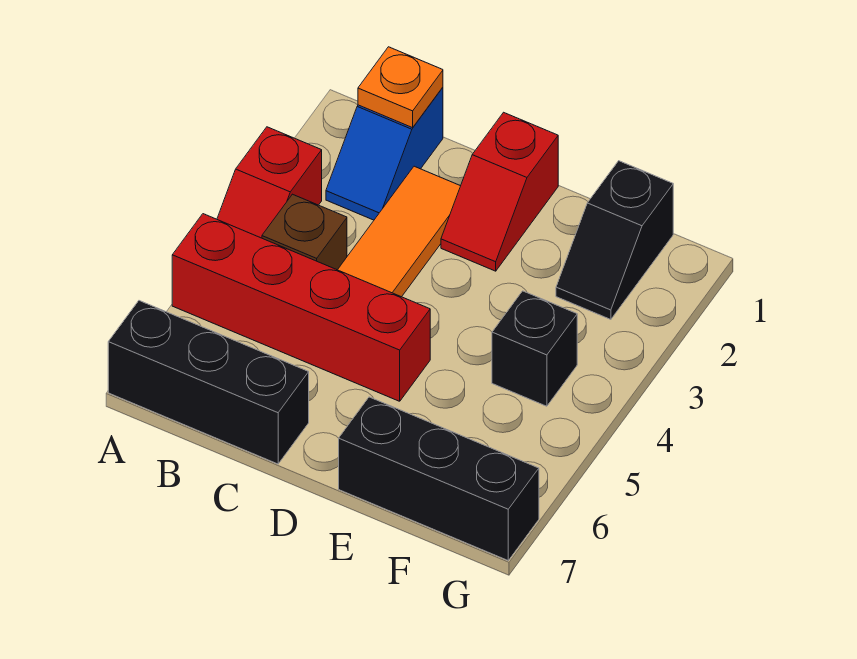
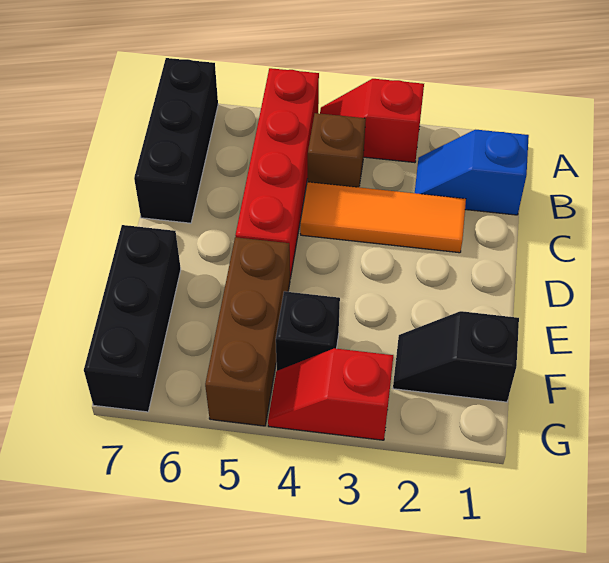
orange plate B1 level 2 -> none
red slope D1:D2 level 1 top 1 -> red slope G3:G4 level 1 top 3
none -> brown brick E5:G5 level 1

